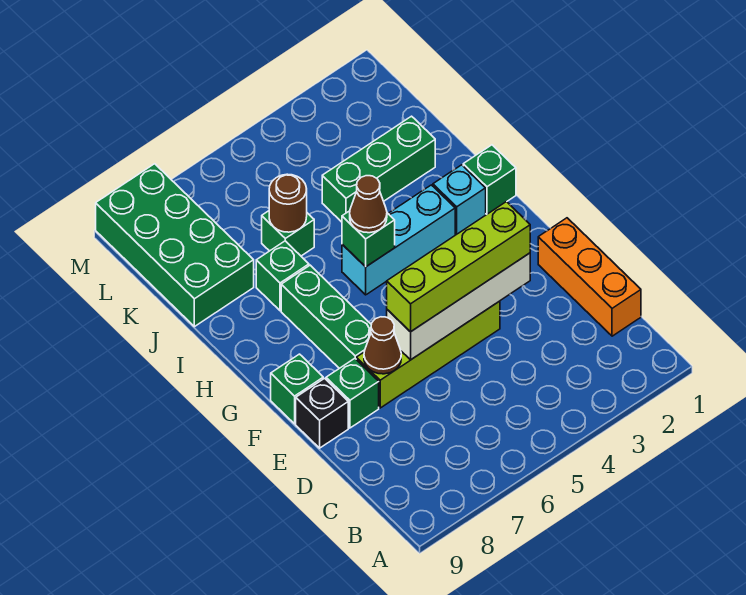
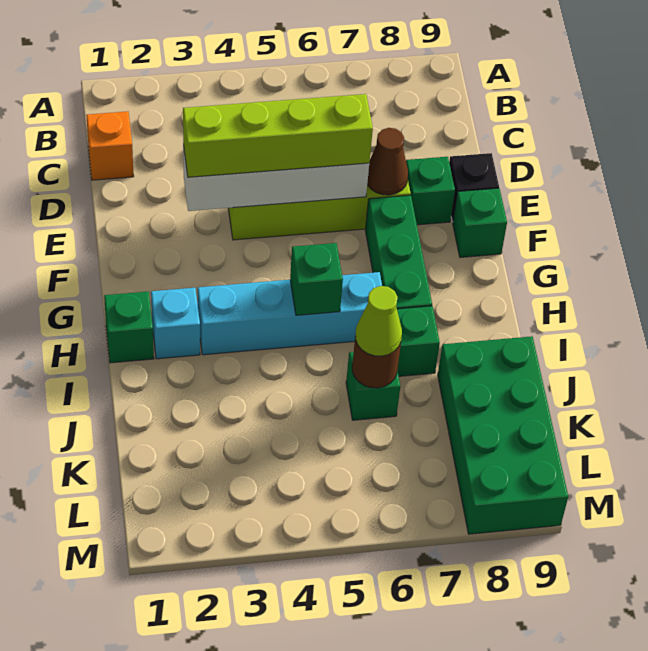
orange brick C1:E1 level 1 -> orange brick C1 level 1
cyan brick H3:H5 level 1 -> cyan brick H3:H6 level 1
brown cone H5 level 3 -> none
green brick J2:J4 level 1 -> none
none -> lime cone J6 level 3

